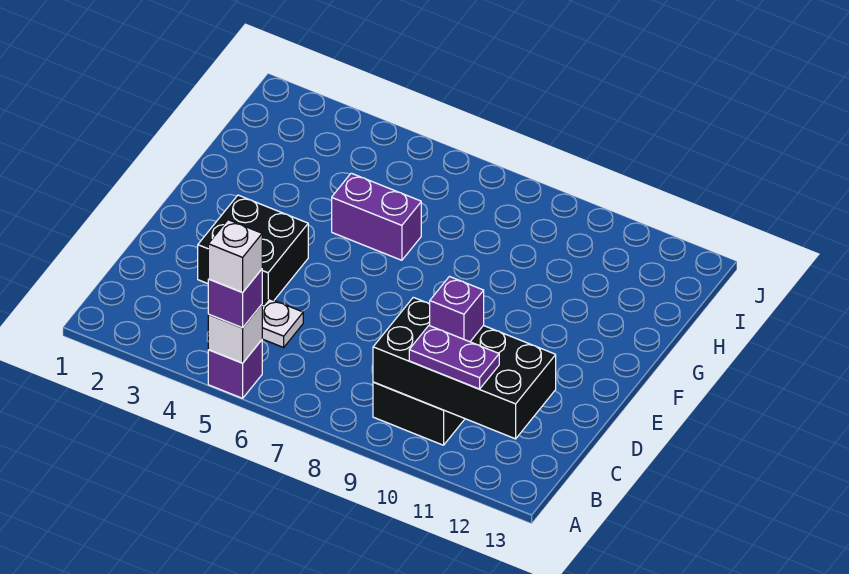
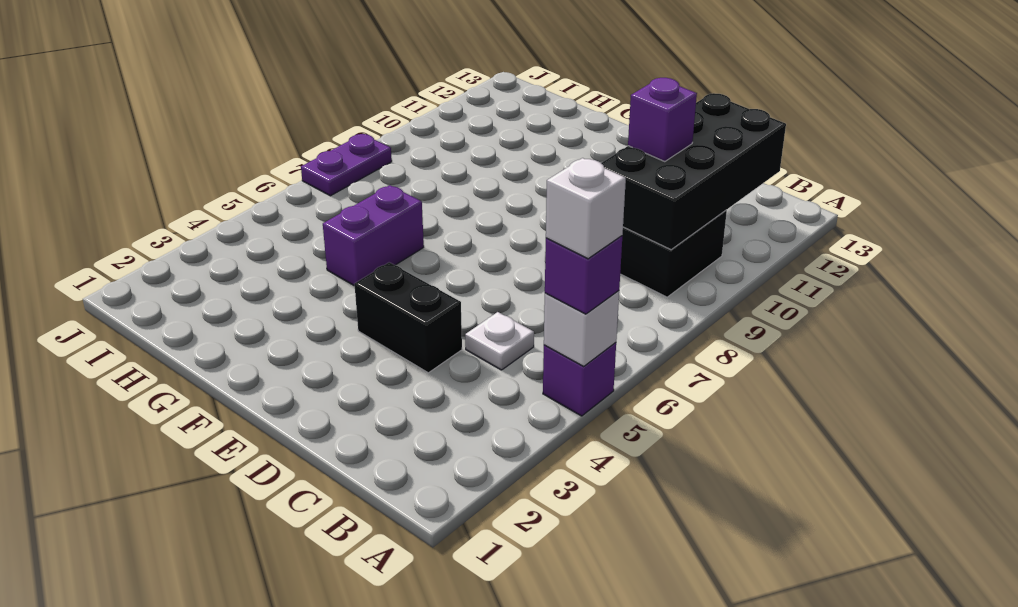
purple plate B10:B11 level 3 -> purple plate J7:J8 level 1
black brick D3:E4 level 1 -> black brick D4:E4 level 1

